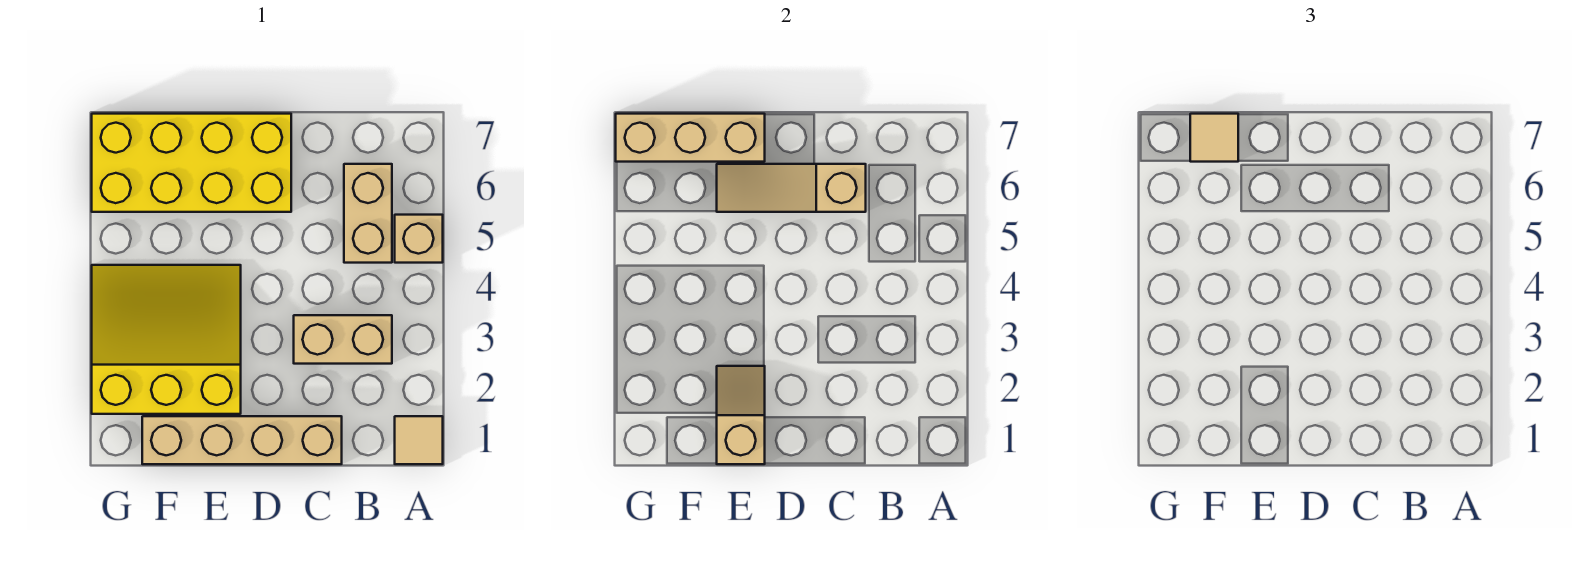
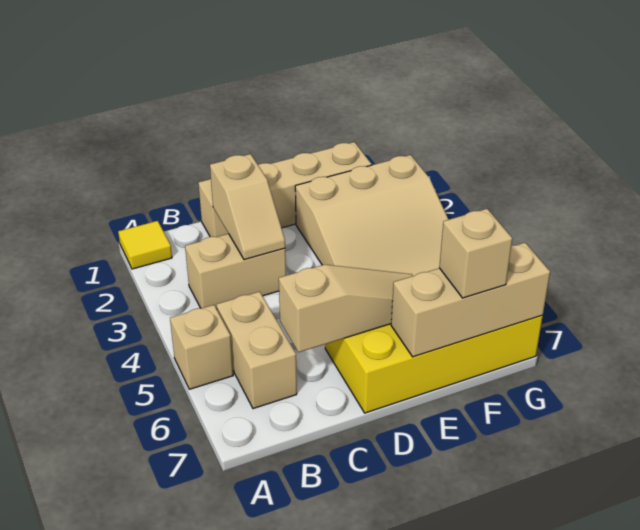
tan tile A1 level 1 -> yellow tile A1 level 1
tan slope E1:E2 level 2 top 1 -> tan slope C2:C3 level 2 top 2
yellow slope E2:G4 level 1 top 2 -> tan slope E2:G4 level 1 top 2
tan tile F7 level 3 -> tan brick F7 level 3

